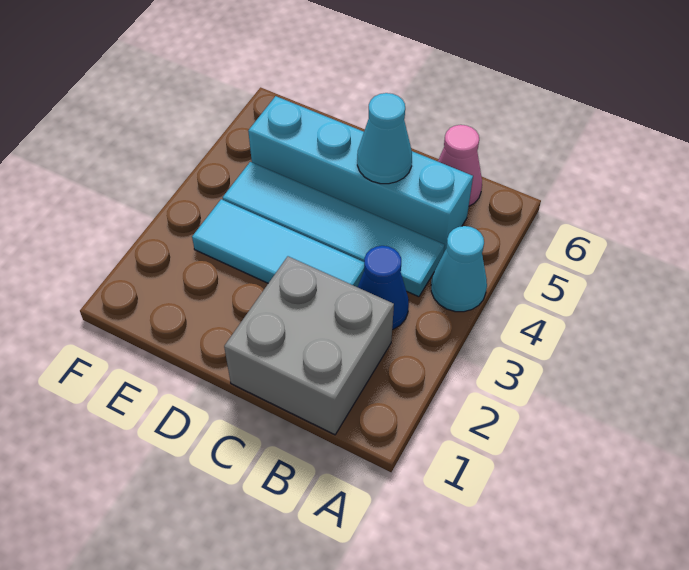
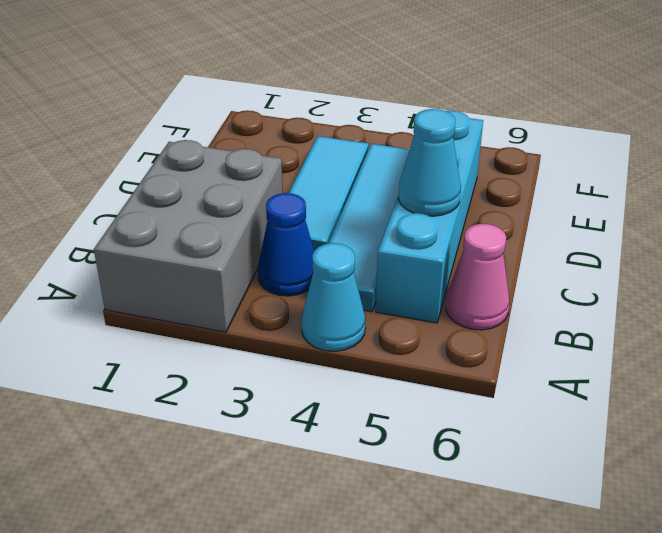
grey brick B1:C2 level 1 -> grey brick A1:C2 level 1

